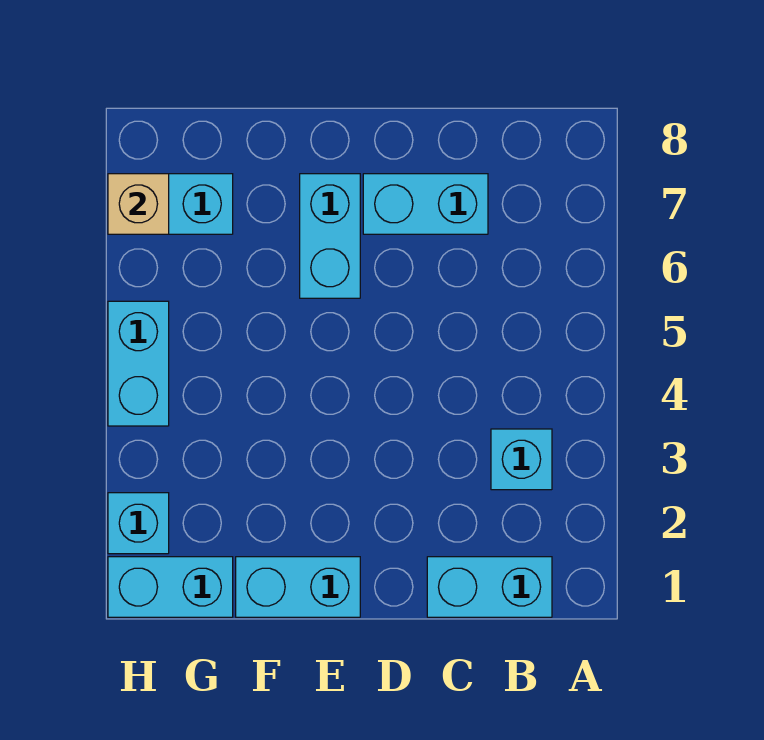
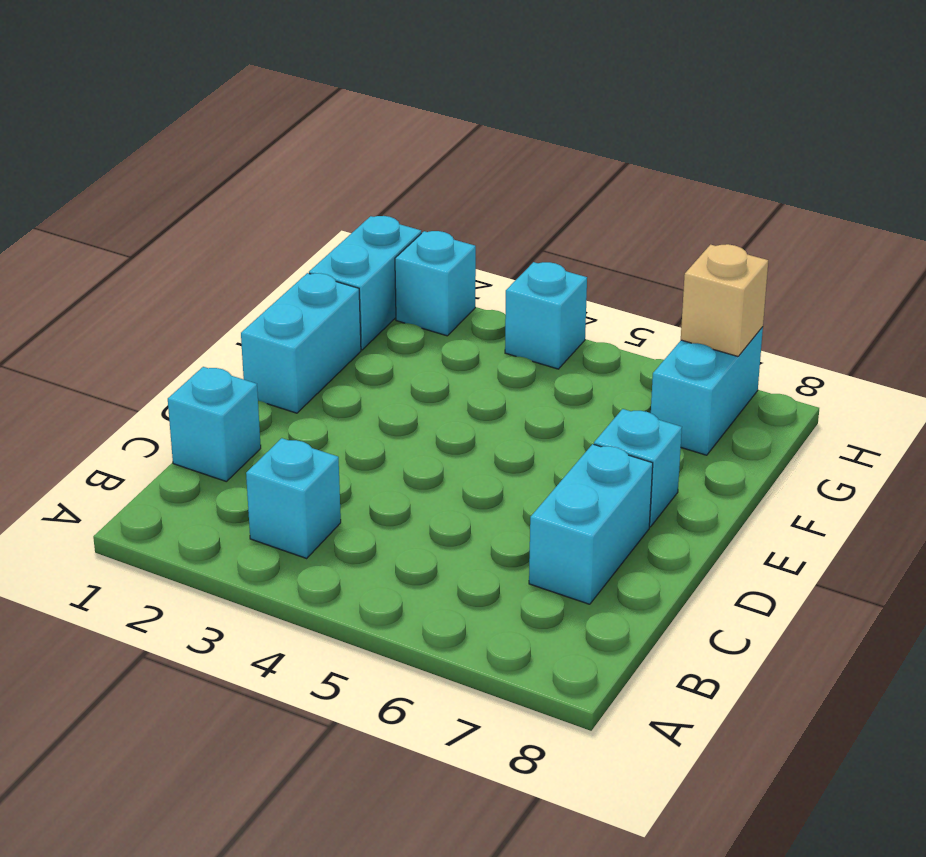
cyan brick B1:C1 level 1 -> cyan brick C1 level 1
cyan brick E6:E7 level 1 -> cyan brick E7 level 1
cyan brick H4:H5 level 1 -> cyan brick H4 level 1

